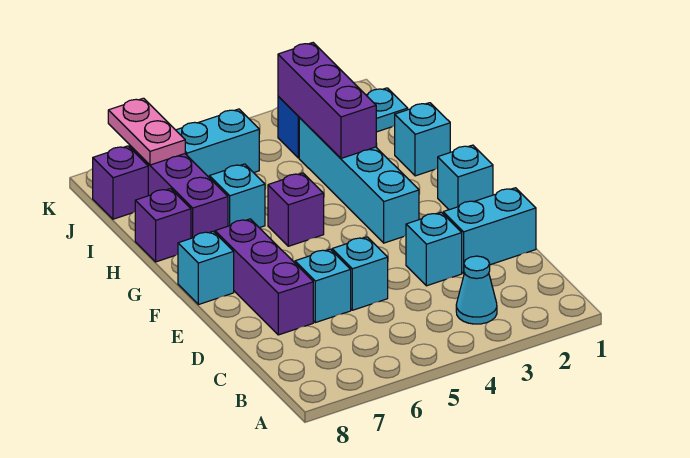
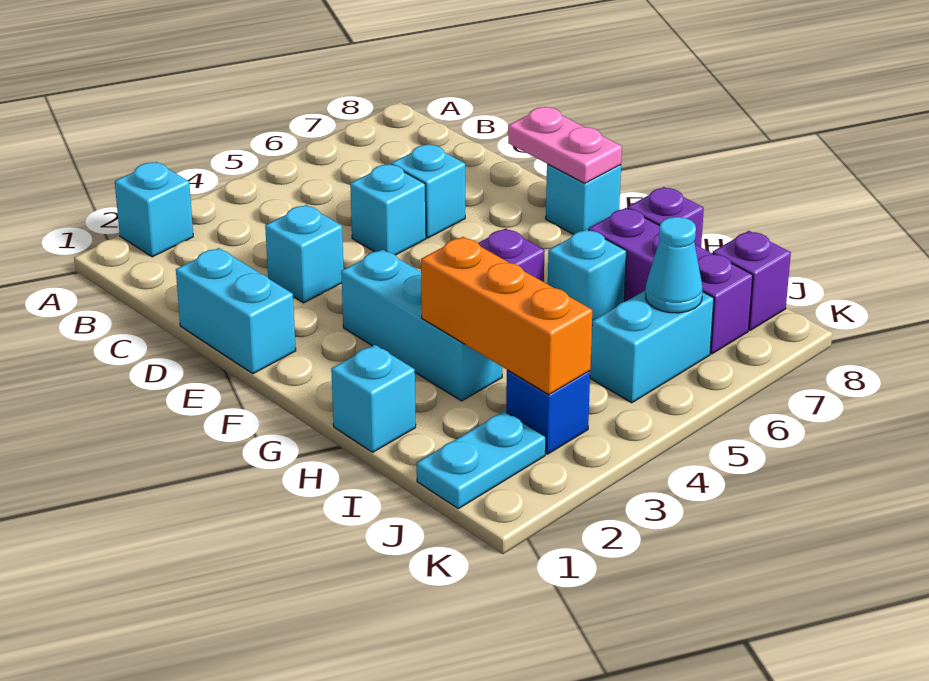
cyan cone B3 level 1 -> cyan cone J6 level 2
cyan brick D1:D2 level 1 -> cyan brick D1:E1 level 1
purple brick D7:F7 level 1 -> none
cyan brick F1 level 1 -> cyan brick A2 level 1
cyan brick F3:I3 level 1 -> cyan brick F3:H3 level 1
purple brick H3:J3 level 2 -> orange brick H3:J3 level 2
pink plate J7:K7 level 2 -> pink plate E8:F8 level 2

